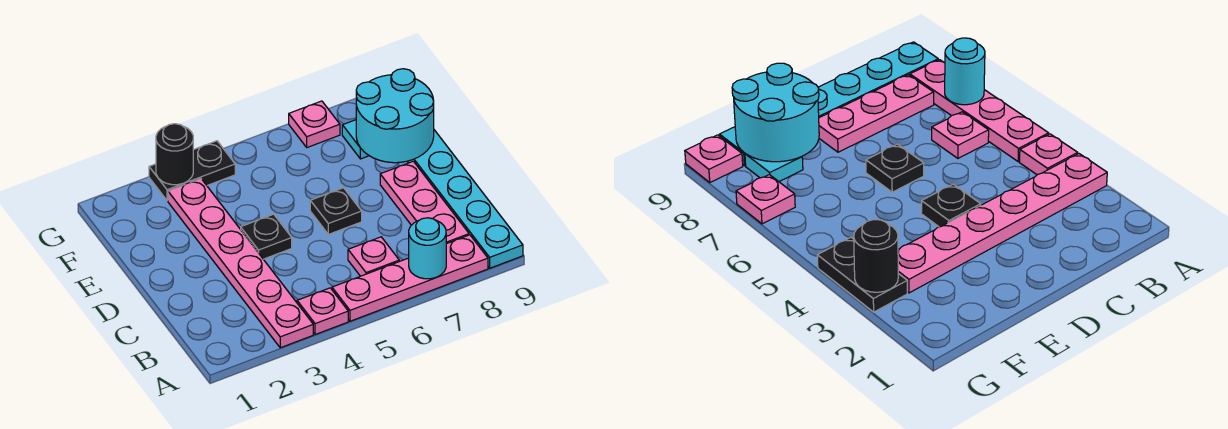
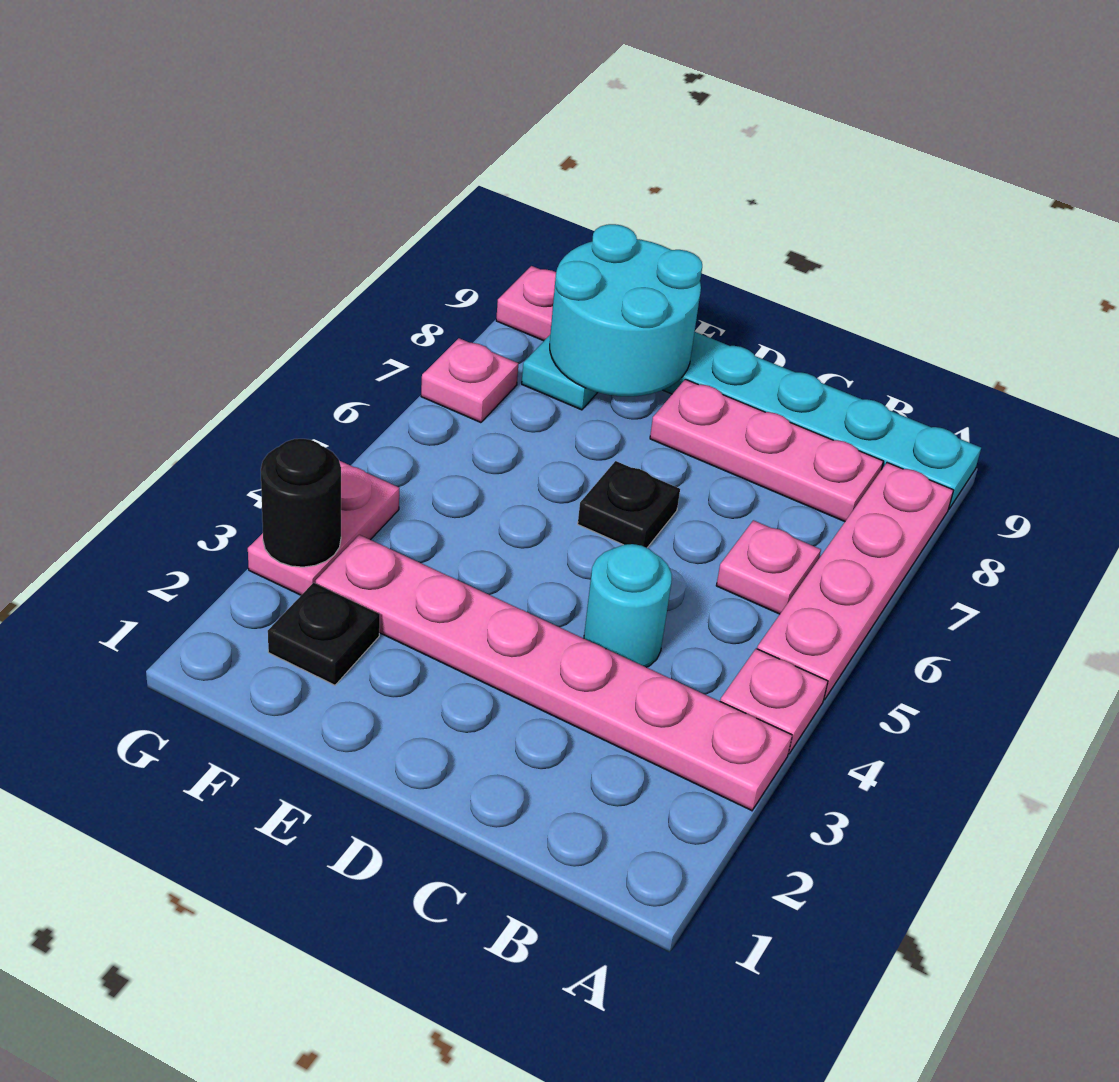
cyan round brick A7 level 2 -> cyan round brick C4 level 1
black plate D4 level 1 -> black plate F2 level 1
black plate G3:G4 level 1 -> pink plate G3:G4 level 1

